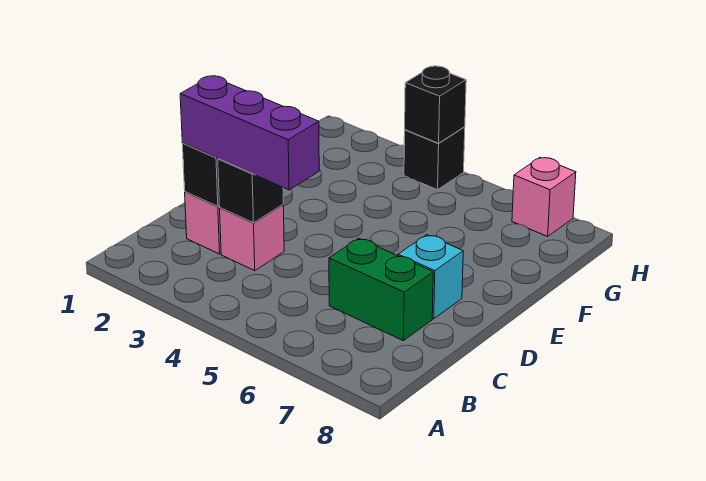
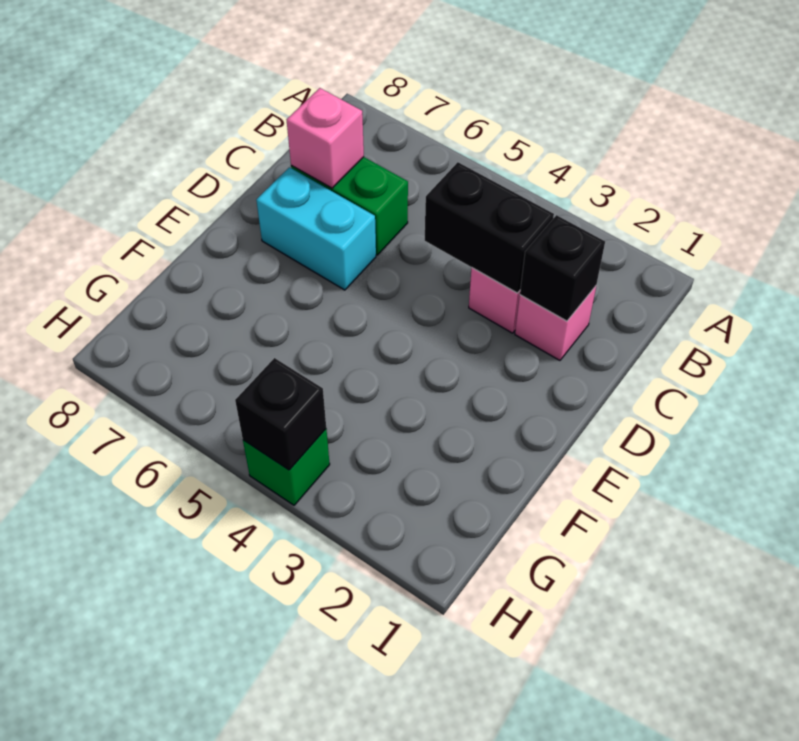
purple brick C2:C4 level 3 -> none
black brick C3 level 2 -> black brick C3:C4 level 2
cyan brick D7 level 1 -> cyan brick D6:D7 level 1
black brick H4 level 1 -> green brick H4 level 1
pink brick H7 level 1 -> pink brick C7 level 2

